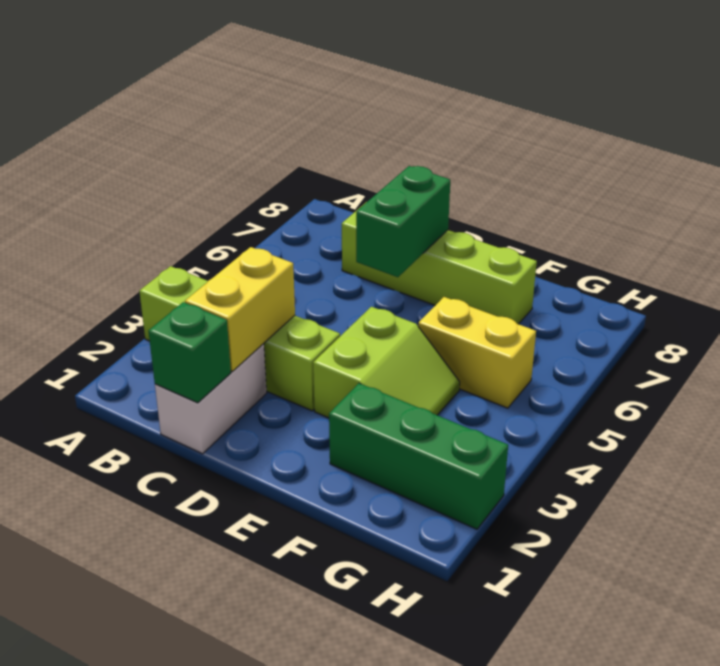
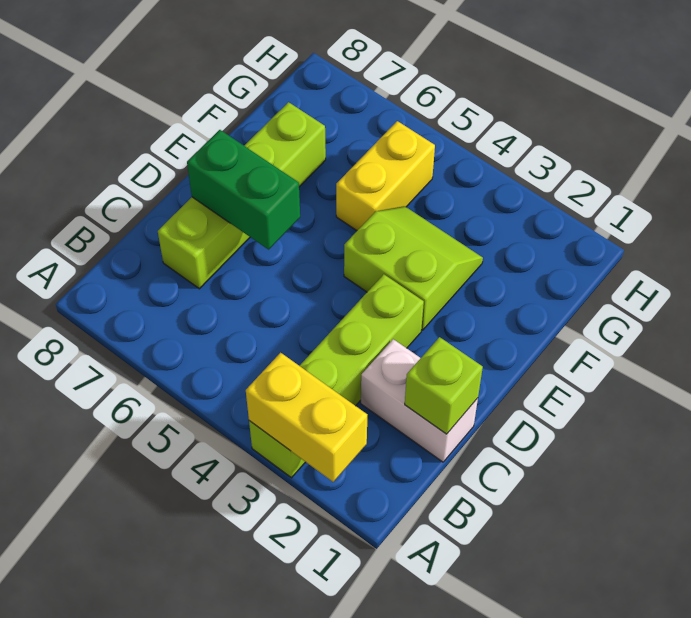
green brick C1 level 2 -> lime brick C1 level 2
yellow brick C2:C3 level 2 -> yellow brick A2:A3 level 2
green brick F2:H2 level 1 -> none

